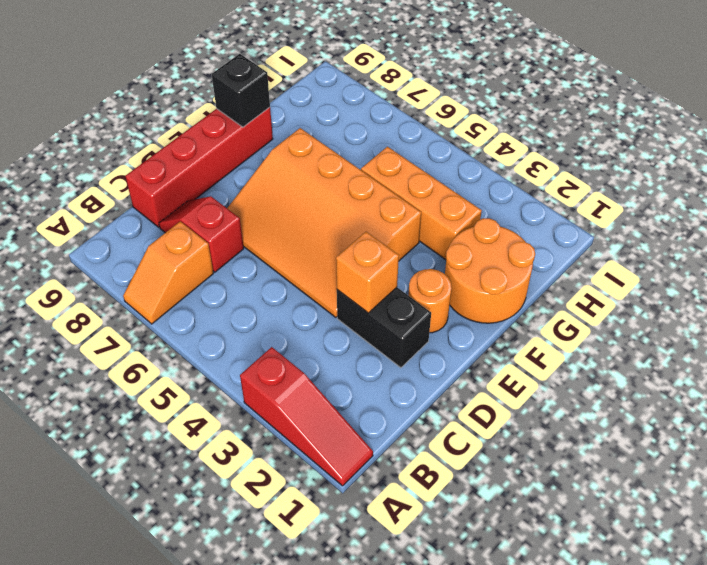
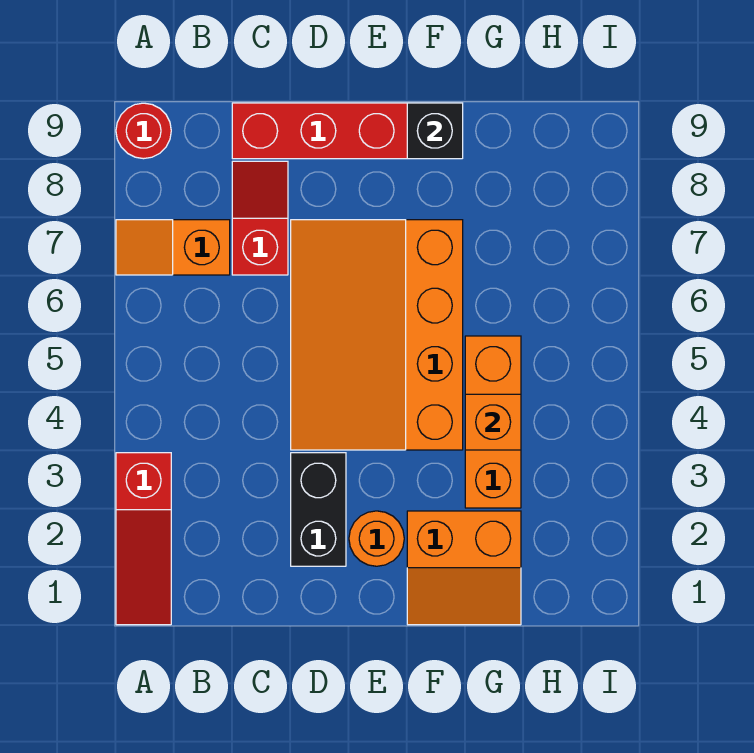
none -> red round brick A9 level 1
orange brick D3 level 2 -> orange brick G4 level 2
orange round brick F1:G2 level 1 -> orange slope F1:G2 level 1 top 2

